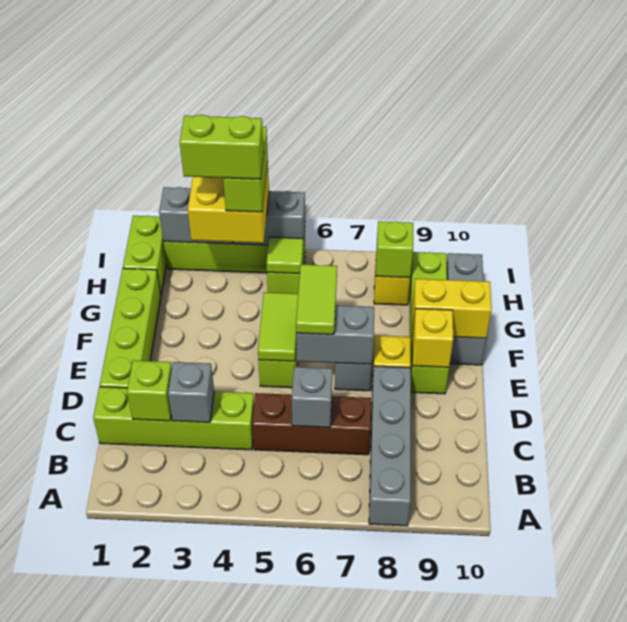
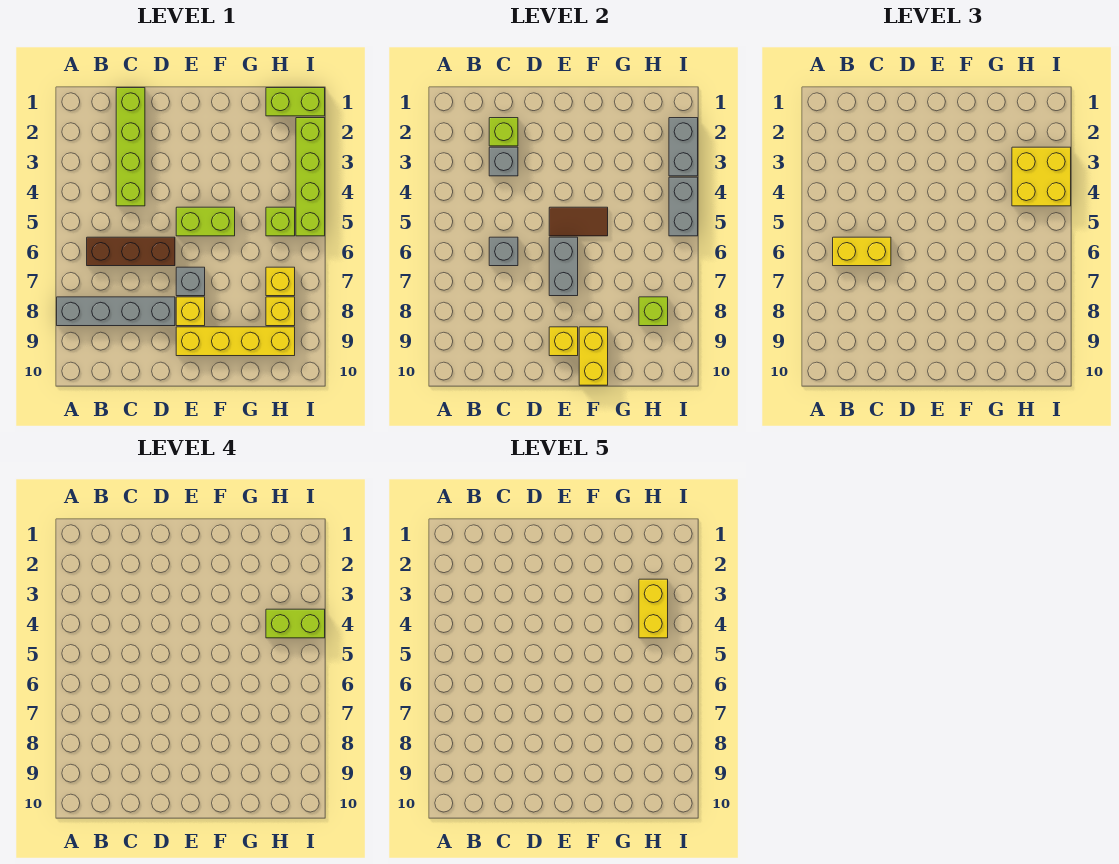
none -> yellow brick B6:C6 level 3
brown brick C5:C7 level 1 -> brown brick B6:D6 level 1
lime brick D1:G1 level 1 -> none
lime tile E5:F5 level 2 -> brown tile E5:F5 level 2
lime tile E6:F6 level 3 -> none
lime brick E9:H9 level 1 -> yellow brick E9:H9 level 1
grey brick F10:H10 level 1 -> none
lime brick H3:H4 level 5 -> yellow brick H3:H4 level 5
lime tile H5 level 2 -> none
none -> yellow brick H7 level 1

